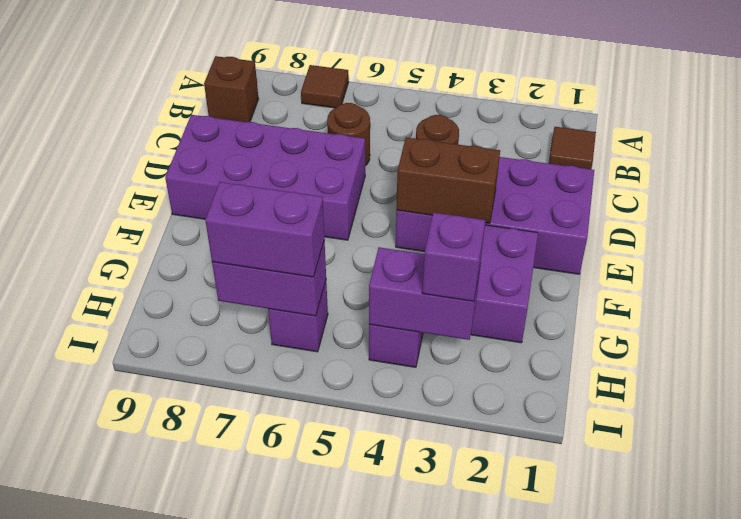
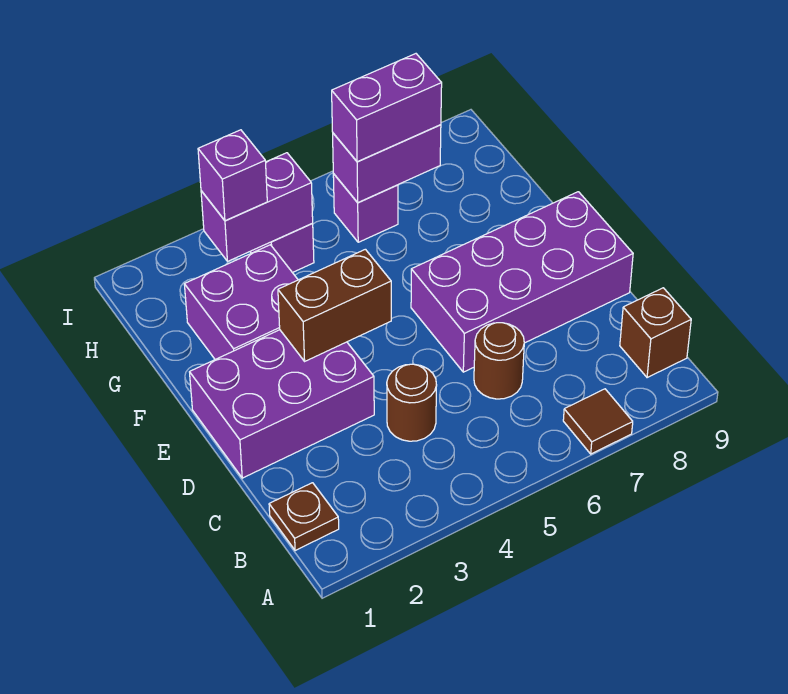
brown tile B1 level 1 -> brown plate B1 level 1
purple brick D1:E4 level 1 -> purple brick D1:E3 level 1

